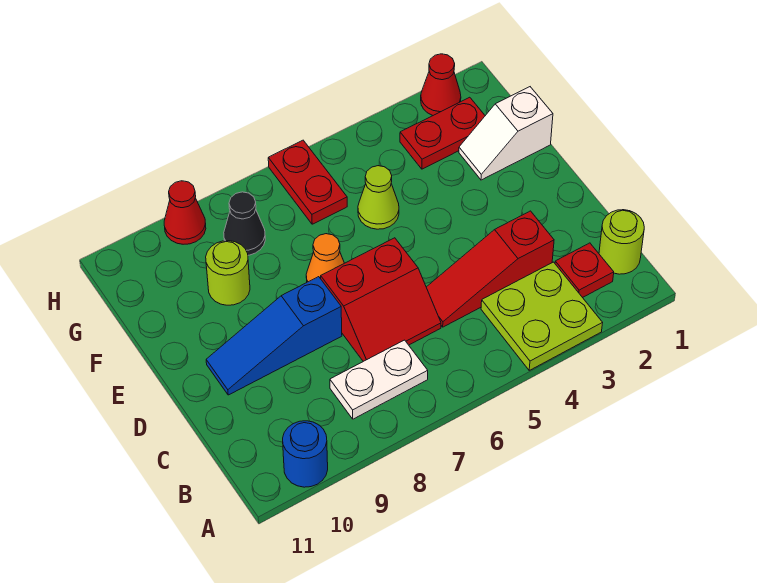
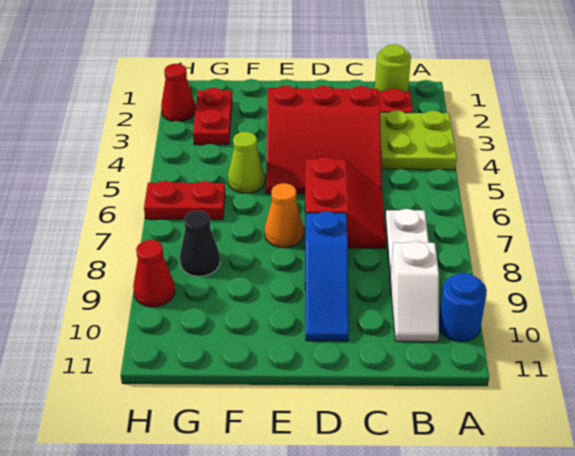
red slope C3:C5 level 1 top 3 -> red slope C3:E5 level 1 top 3
white slope F1:F2 level 1 top 1 -> white slope B9:B10 level 1 top 9
lime round brick F9 level 1 -> none

